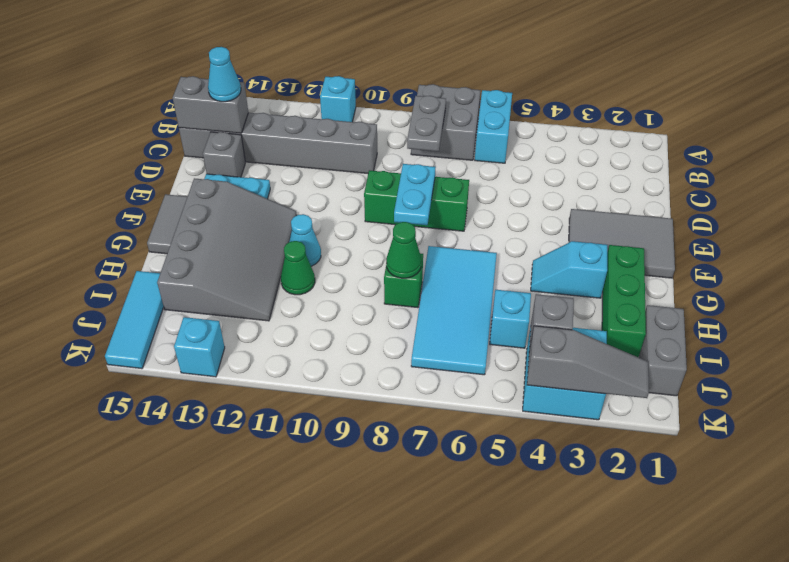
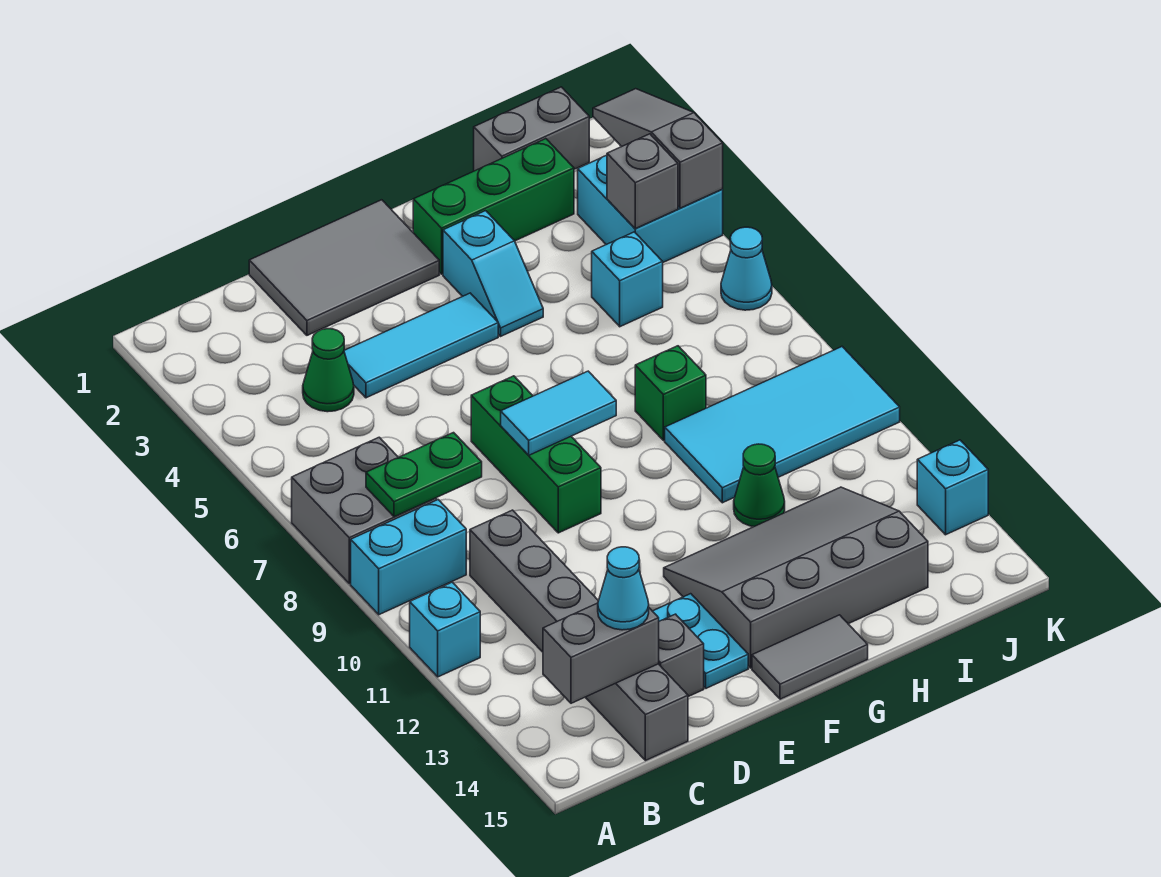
cyan brick A6:B6 level 1 -> cyan brick A9:B9 level 1
grey plate B8:C8 level 2 -> green plate B8:C8 level 2
grey brick C14:C15 level 2 -> grey brick B14:C14 level 2
grey tile E1:F3 level 1 -> grey tile D1:F2 level 1
cyan plate E8:F8 level 2 -> cyan tile E8:F8 level 2
cyan tile G6:J7 level 1 -> cyan tile H9:K10 level 1
cyan cone G11 level 1 -> cyan cone K6 level 1
green cone H8 level 2 -> green cone C4 level 1
cyan tile I15:K15 level 1 -> cyan tile D4:F4 level 1

